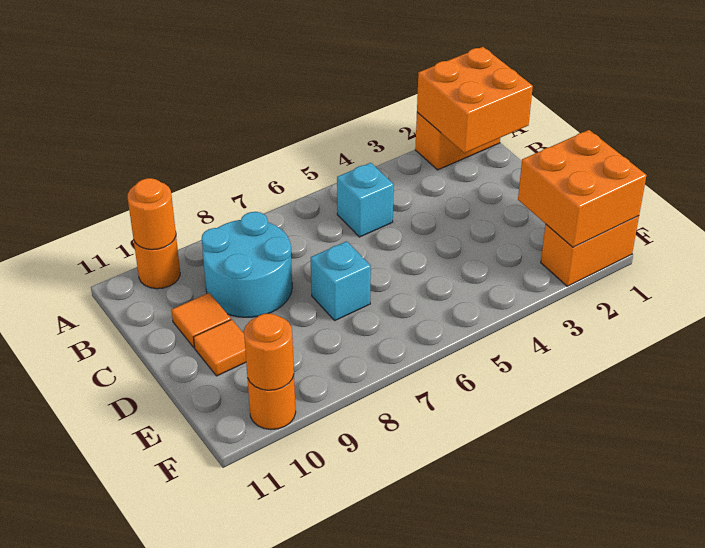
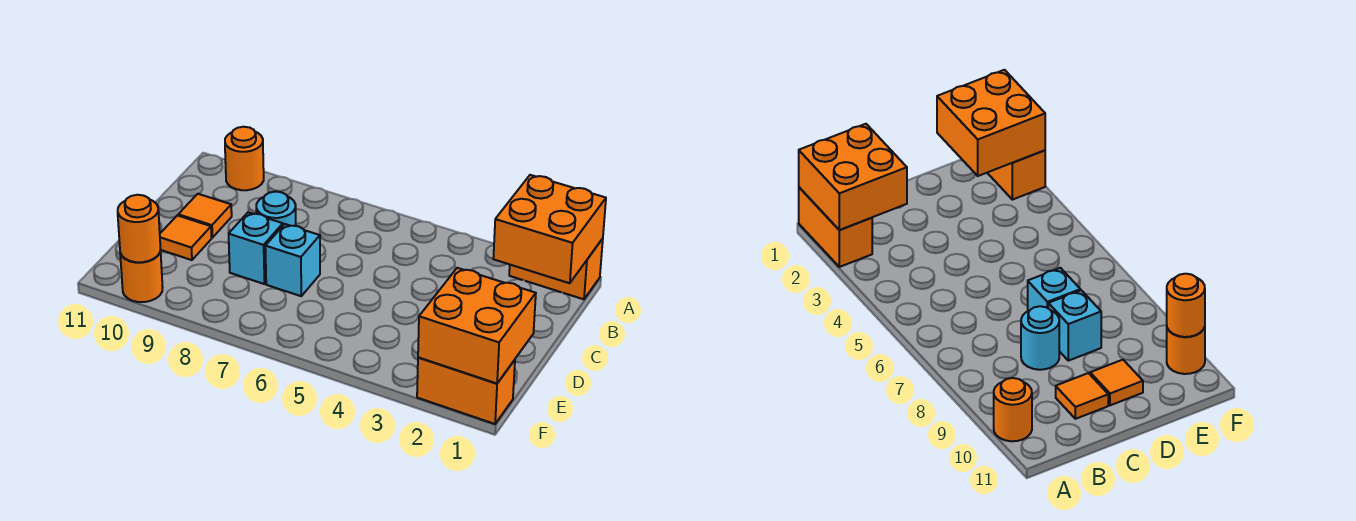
orange round brick A10 level 2 -> none
cyan brick B5 level 1 -> cyan brick D8 level 1
cyan round brick B8:C9 level 1 -> cyan round brick C8 level 1

